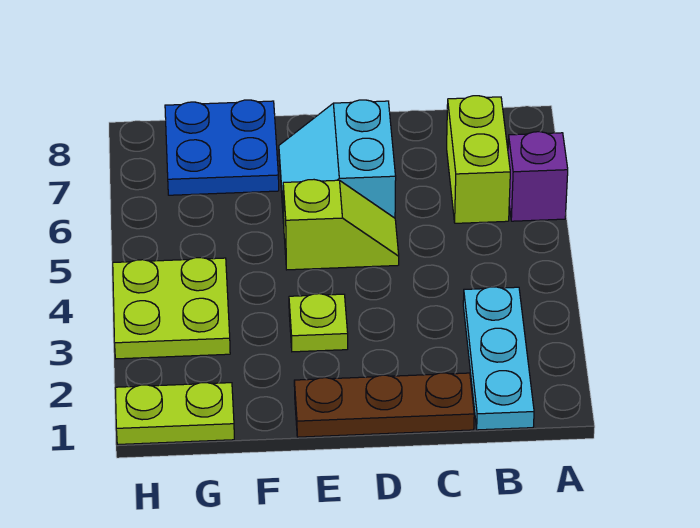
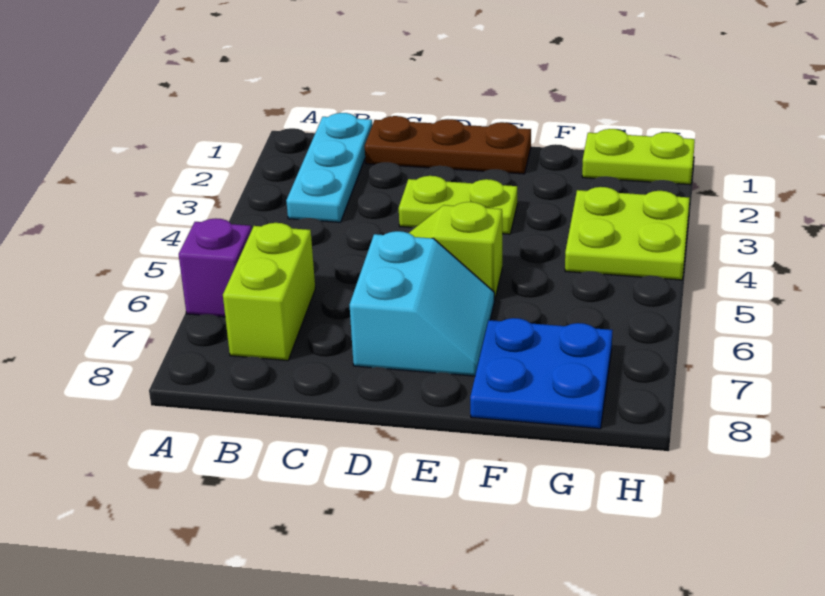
lime plate E3 level 1 -> lime plate D3:E3 level 1

